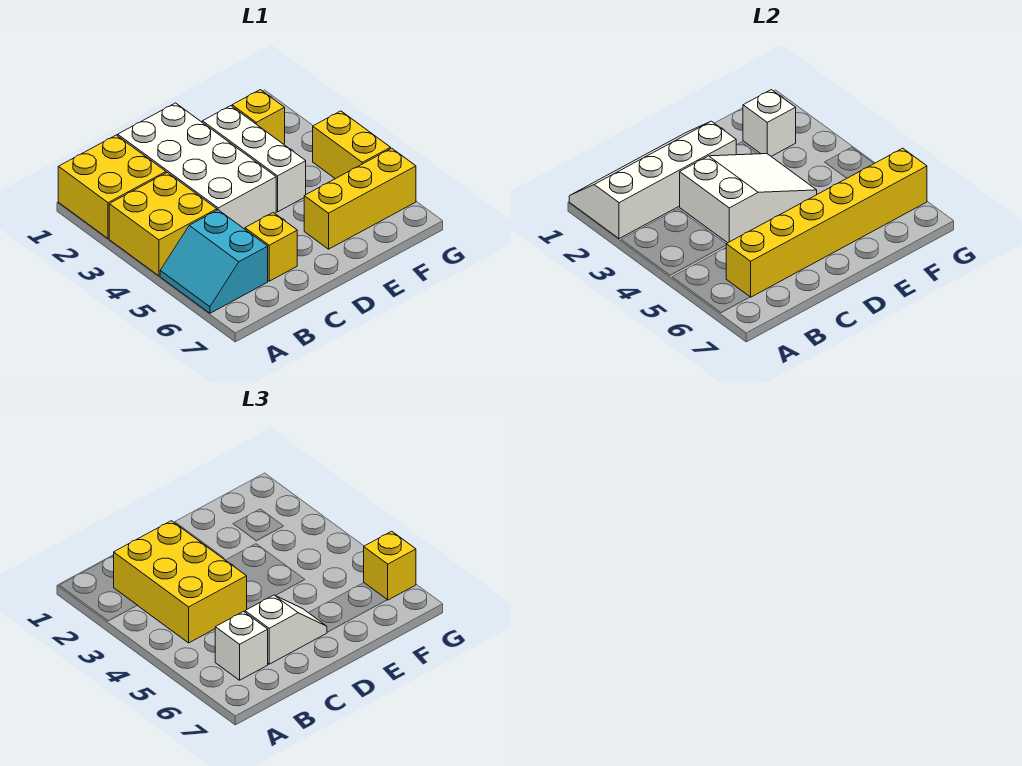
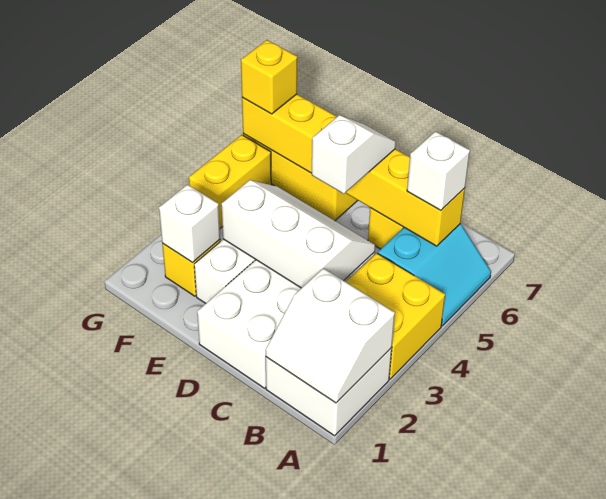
yellow brick A1:B2 level 1 -> white brick A1:B2 level 1
white slope A1:D2 level 2 top 2 -> white slope A1:B2 level 2 top 2
yellow brick B2:C4 level 3 -> none
white slope C3:E4 level 2 top C -> white slope C3:E4 level 2 top 3
white slope C6:D6 level 3 top C -> white slope D5:D6 level 3 top 5

